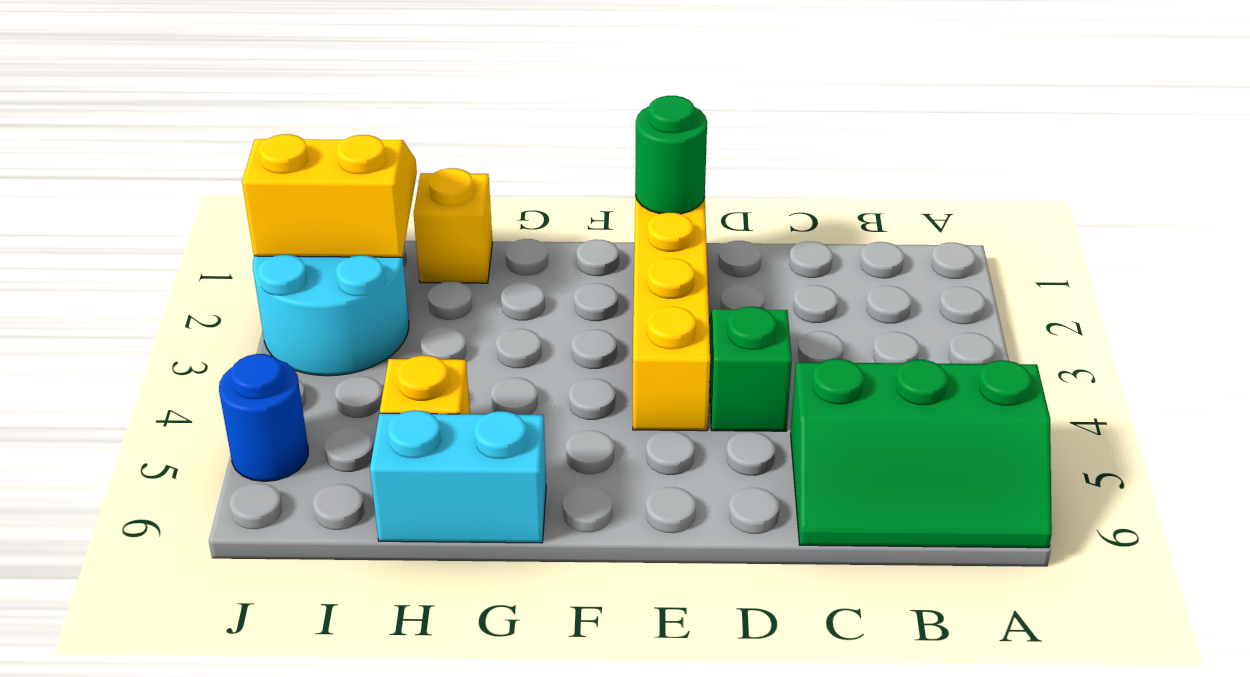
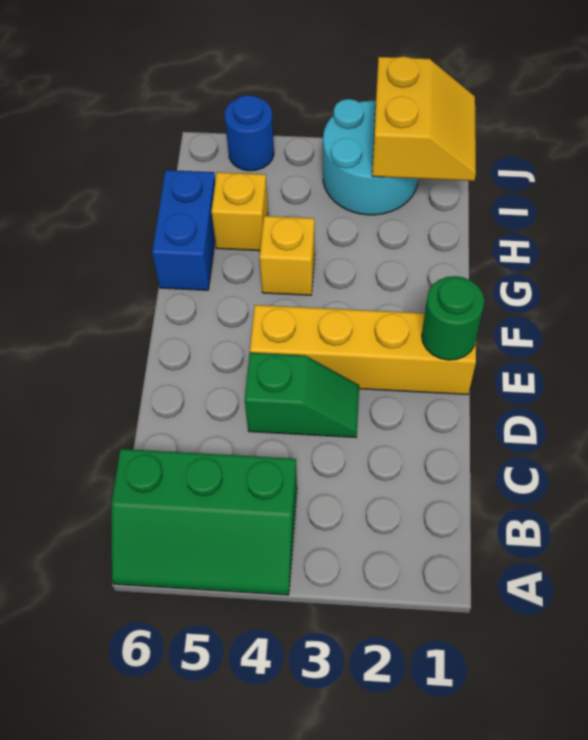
green slope A5:C6 level 1 top 5 -> green slope A4:B6 level 1 top B
cyan brick G6:H6 level 1 -> blue brick G6:H6 level 1
yellow brick H1 level 1 -> yellow brick G4 level 1

